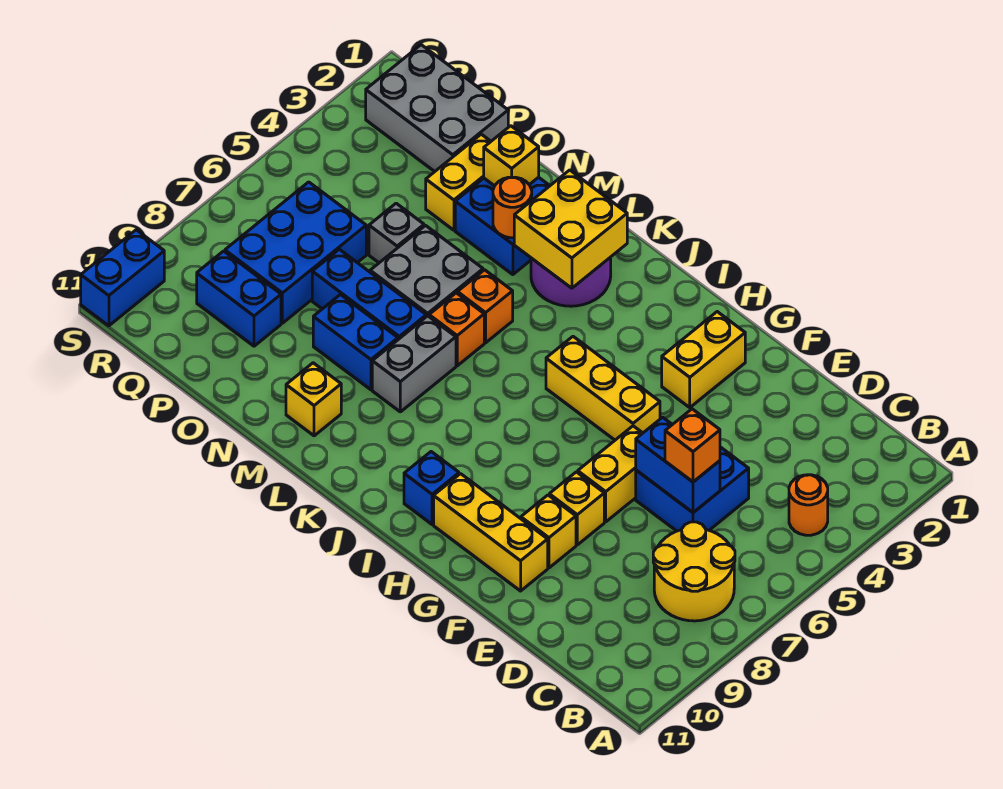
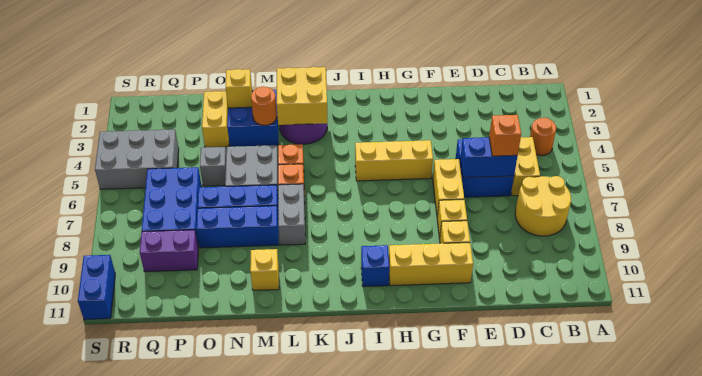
yellow brick G2:G3 level 1 -> yellow brick C5:C6 level 1
blue brick M8:N8 level 1 -> blue brick M8:O8 level 1
grey brick P1:R2 level 1 -> grey brick Q4:S5 level 1
blue brick P9:Q9 level 1 -> purple brick P9:Q9 level 1

